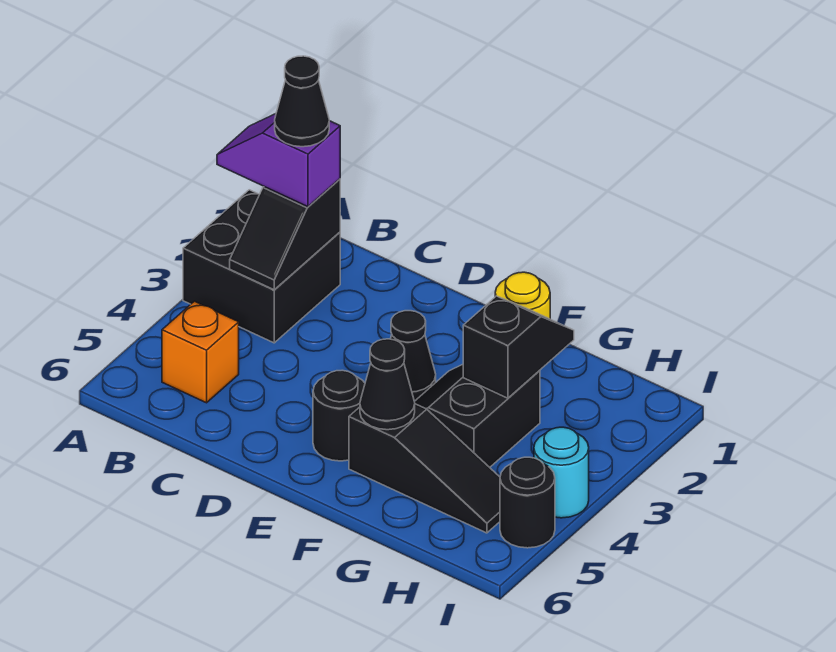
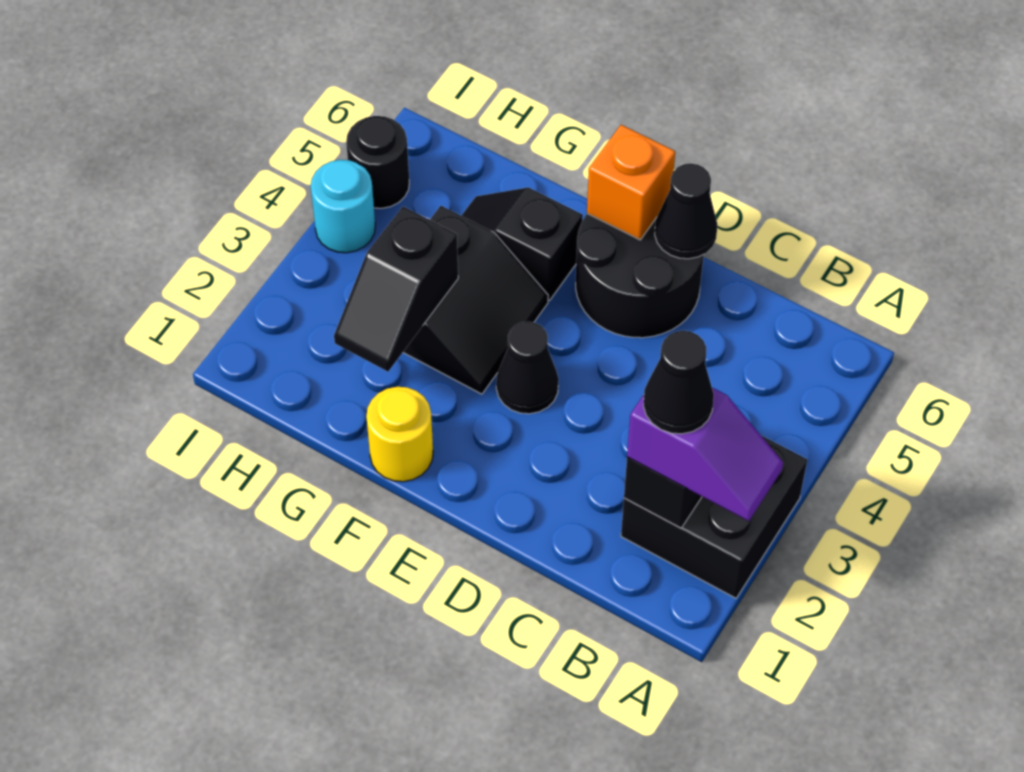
orange brick B5 level 1 -> orange brick E6 level 2
black round brick E5 level 1 -> black round brick D5:E6 level 1
black slope F5:H5 level 1 top F -> black slope F5:G5 level 1 top F
black cone F5 level 2 -> black cone D6 level 2

